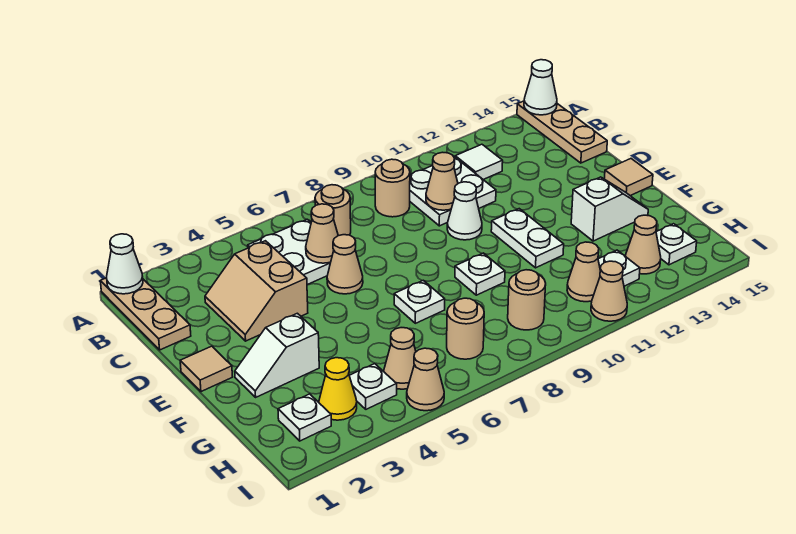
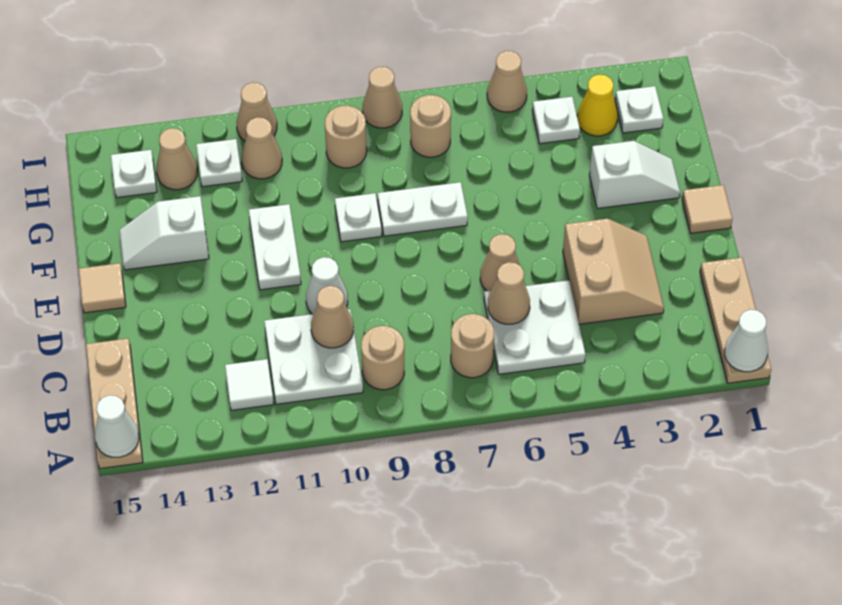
white plate F7 level 1 -> white plate F7:F8 level 1
tan cone H5 level 1 -> tan cone I8 level 1

